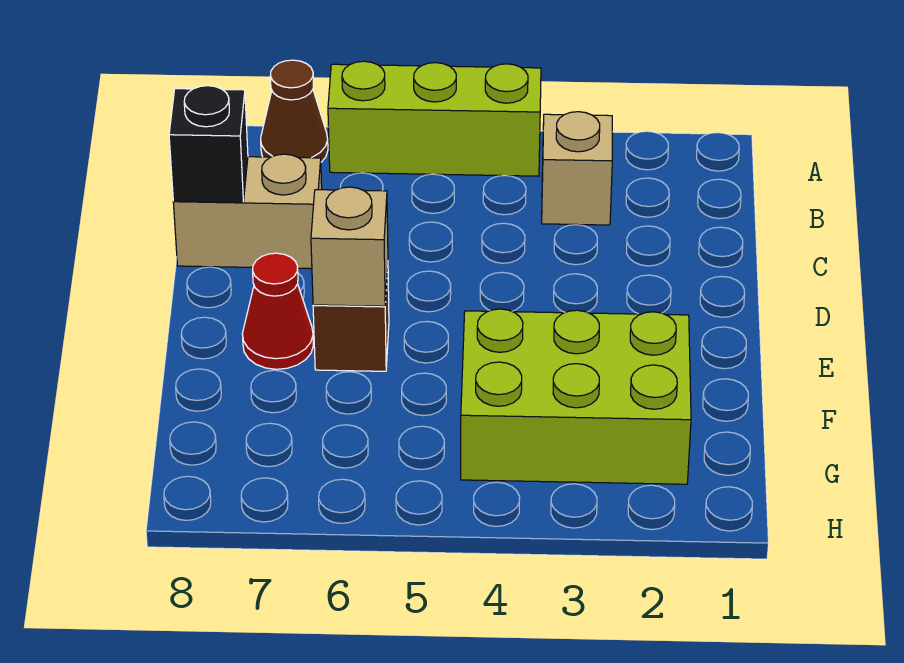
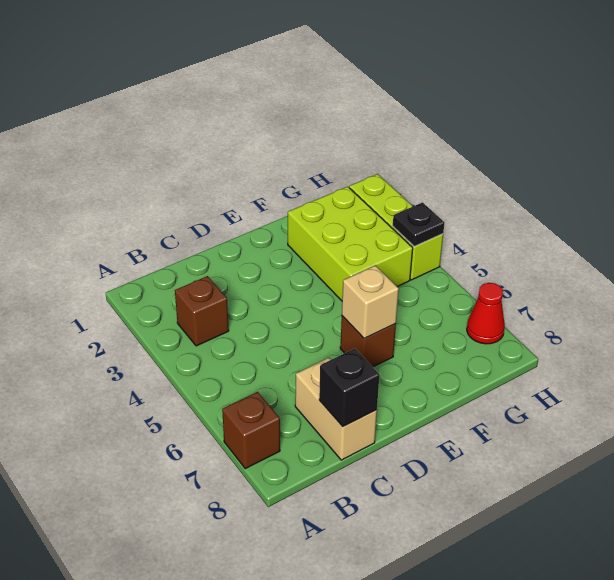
lime brick A4:A6 level 1 -> lime brick H2:H4 level 1
brown cone A7 level 1 -> brown brick A7 level 1
tan brick B3 level 1 -> brown brick B3 level 1
red cone E7 level 1 -> red cone H7 level 1
none -> black plate H4 level 2

